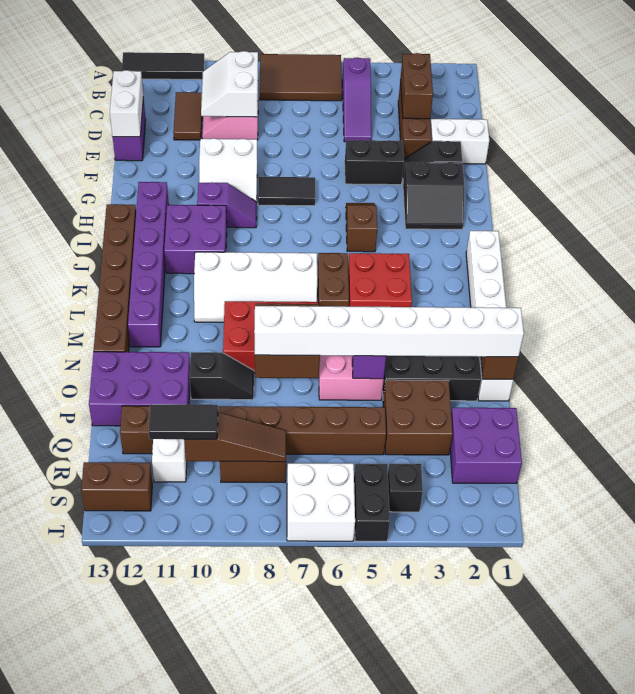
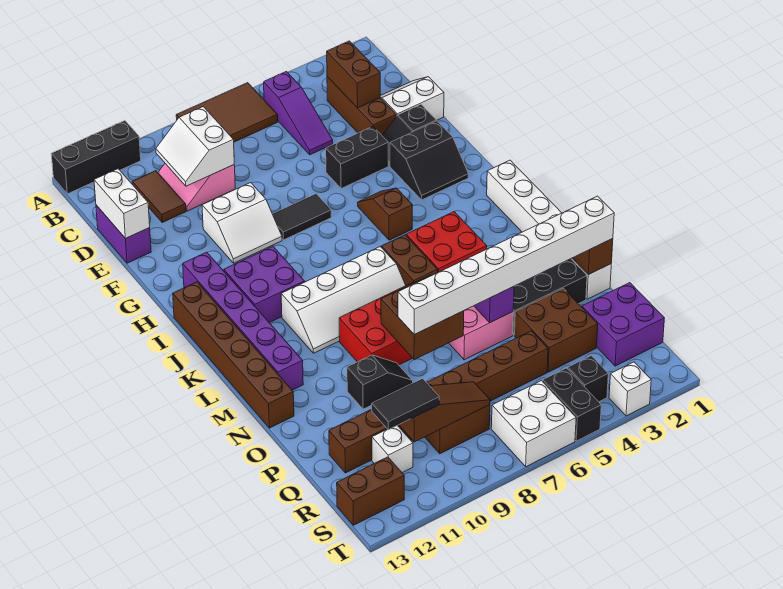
black tile A11:A13 level 1 -> black brick A11:A13 level 1
purple slope H9:H10 level 1 top 10 -> none
purple brick O11:P13 level 1 -> none
none -> white brick T3 level 1

